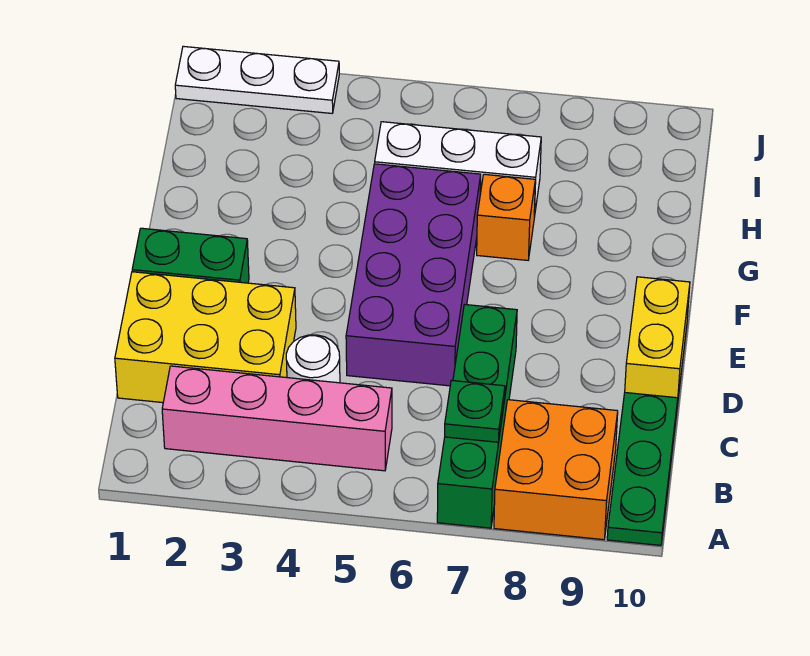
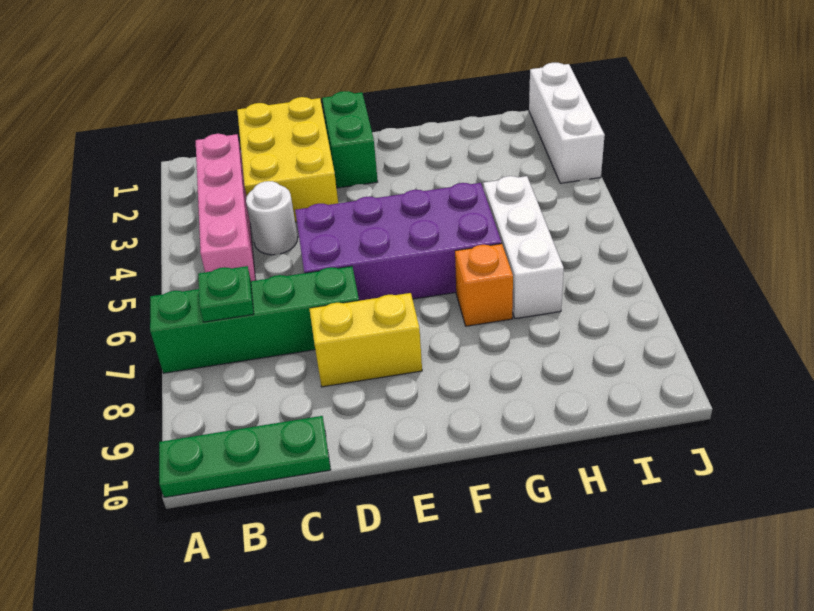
orange brick A8:B9 level 1 -> none
yellow brick D10:E10 level 1 -> yellow brick D8:E8 level 1
white plate J1:J3 level 1 -> white brick J1:J3 level 1

